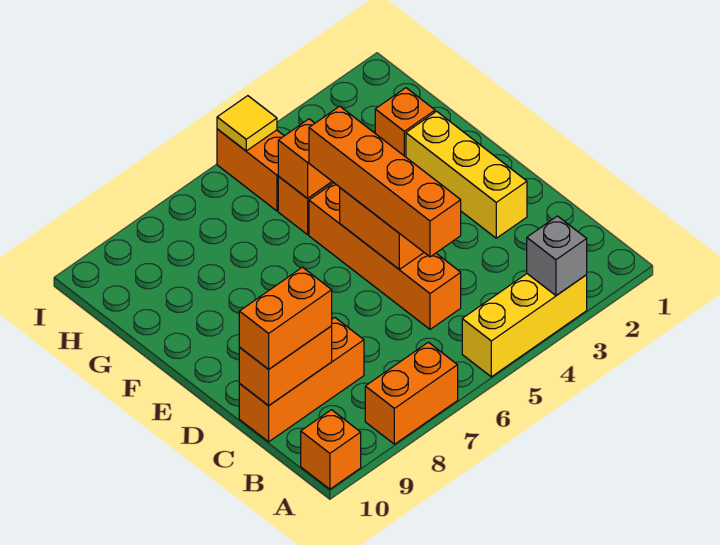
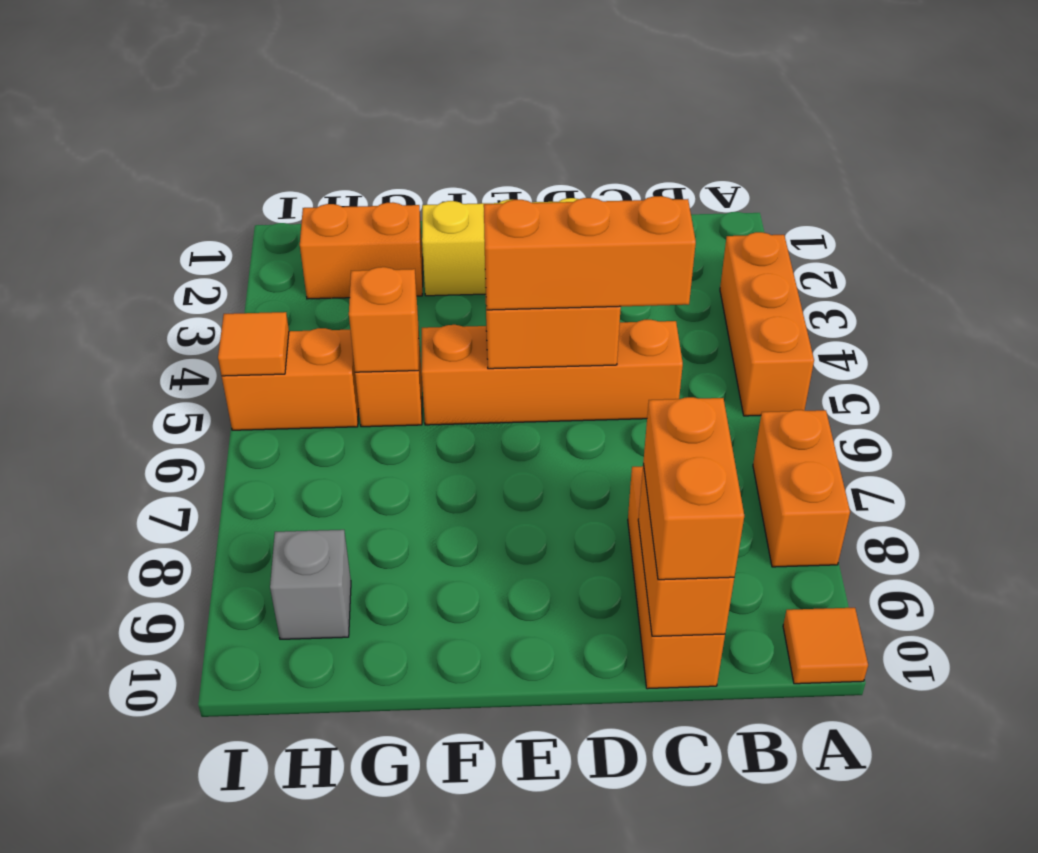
yellow brick A3:A5 level 1 -> orange brick A3:A5 level 1
grey brick A3 level 2 -> grey brick H9 level 1
orange brick A10 level 1 -> orange tile A10 level 1
orange brick C5:F5 level 3 -> orange brick C5:E5 level 3
orange brick G2 level 1 -> orange brick G2:H2 level 1
yellow tile I5 level 2 -> orange tile I5 level 2

